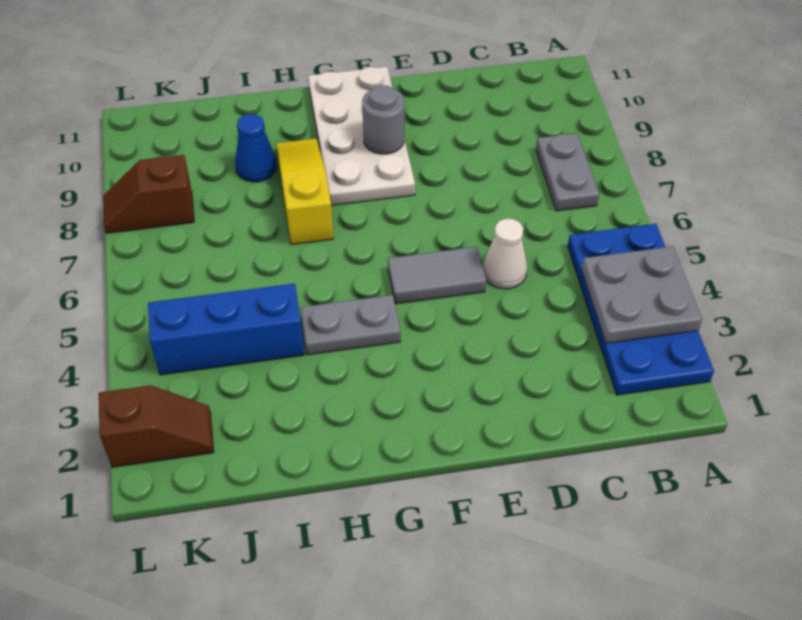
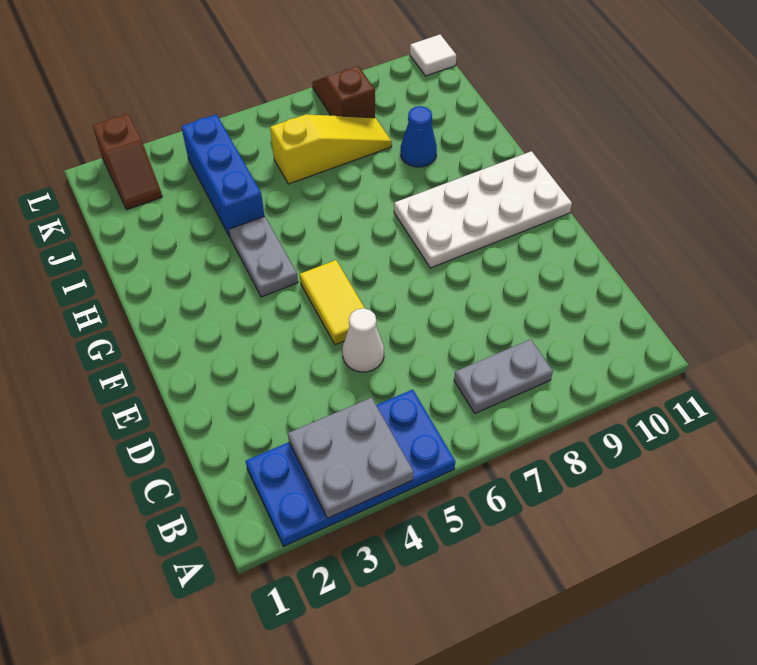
grey tile E5:F5 level 1 -> yellow tile E5:F5 level 1
grey round brick F9 level 2 -> none
yellow slope H7:H9 level 1 top 7 -> yellow slope J6:J8 level 1 top 6
none -> white tile L11 level 1

